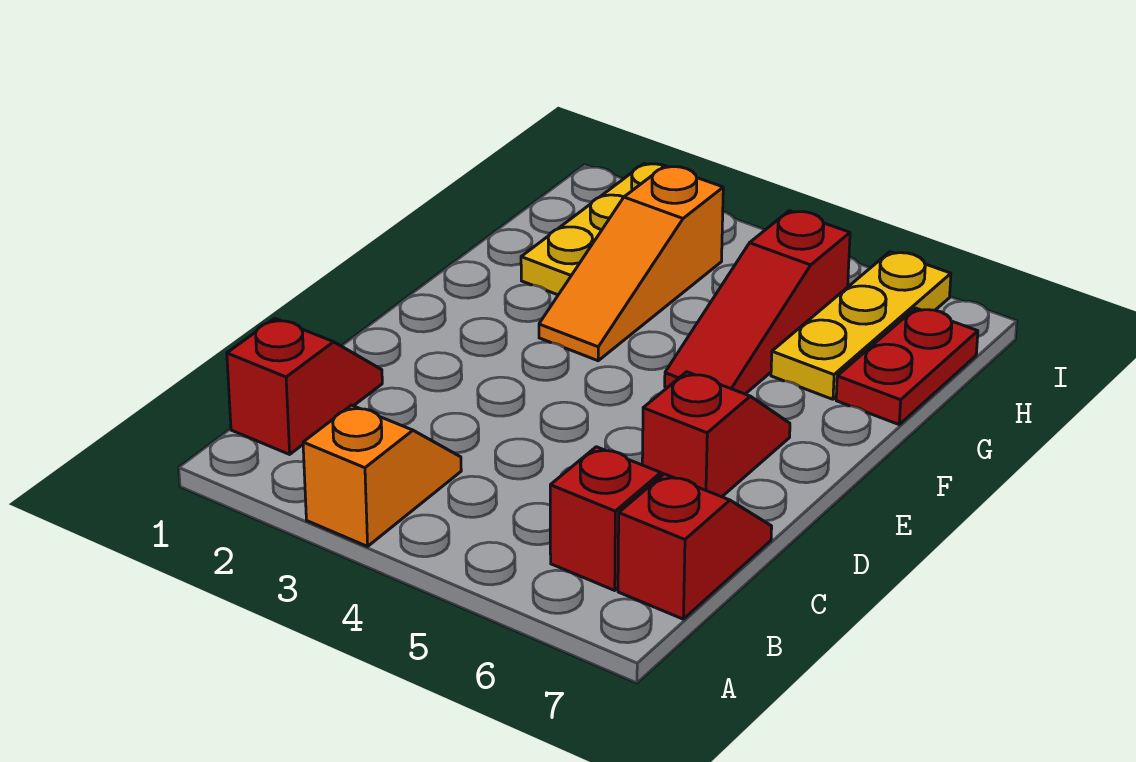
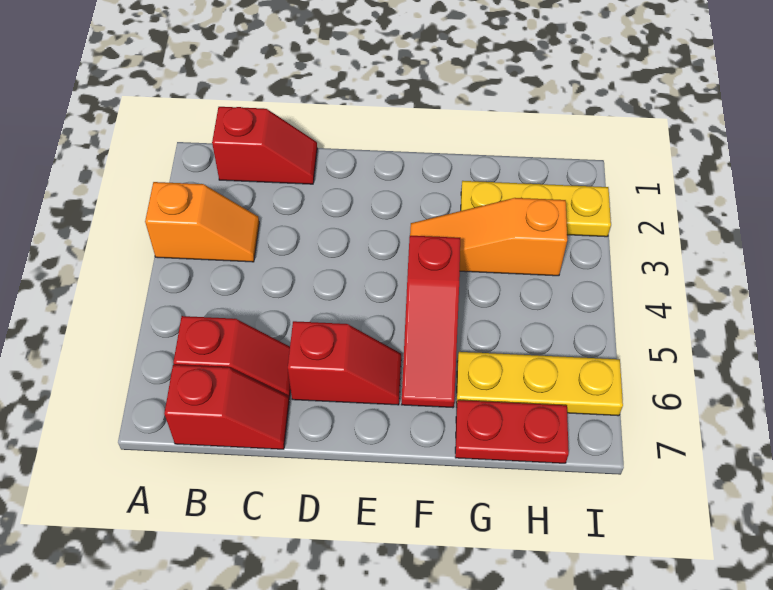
red slope F5:H5 level 1 top H -> red slope F4:F6 level 1 top 4

